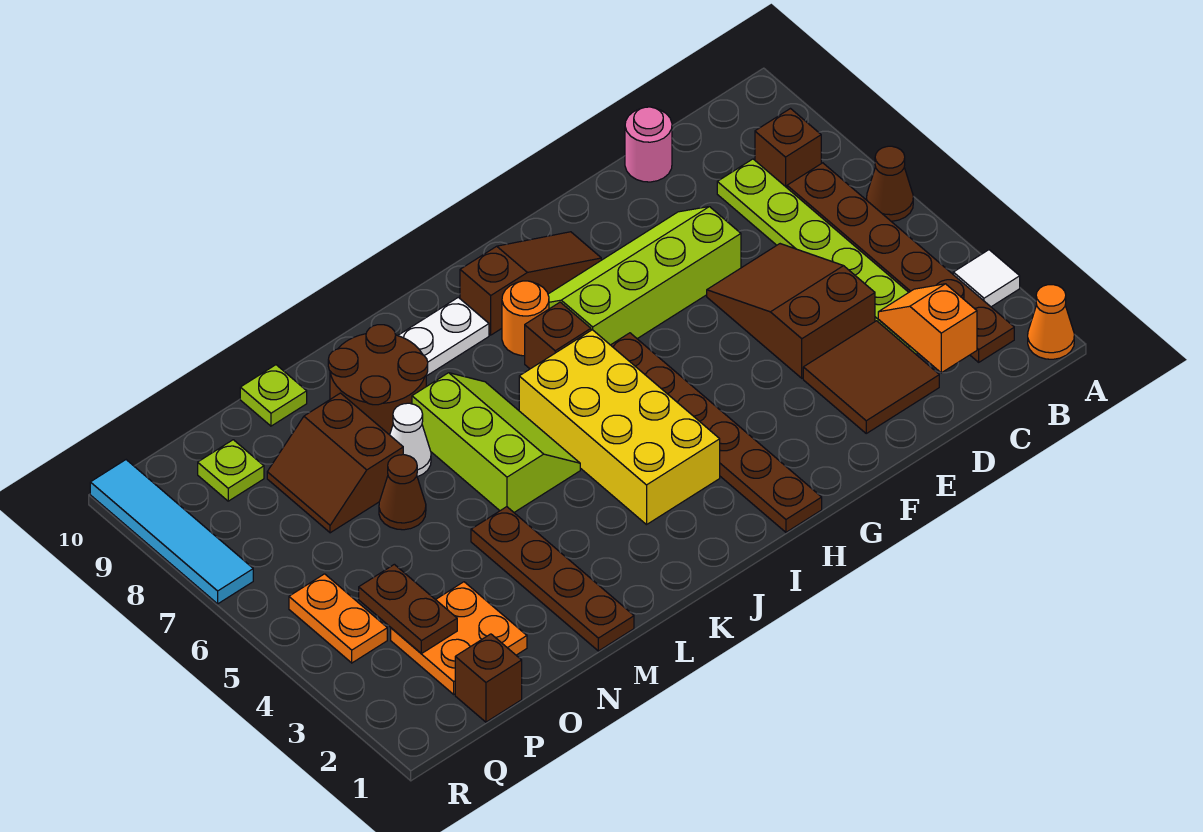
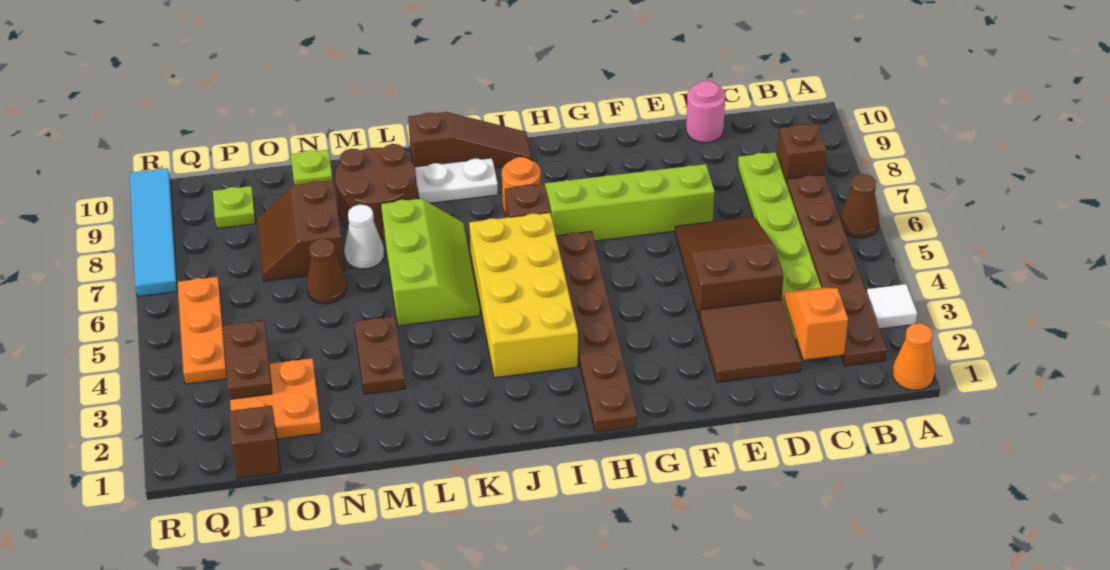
brown slope G9:I9 level 1 top I -> brown slope I10:K10 level 1 top K
brown plate M1:M4 level 1 -> brown plate M3:M4 level 1
orange plate Q4:Q5 level 1 -> orange plate Q4:Q6 level 1

